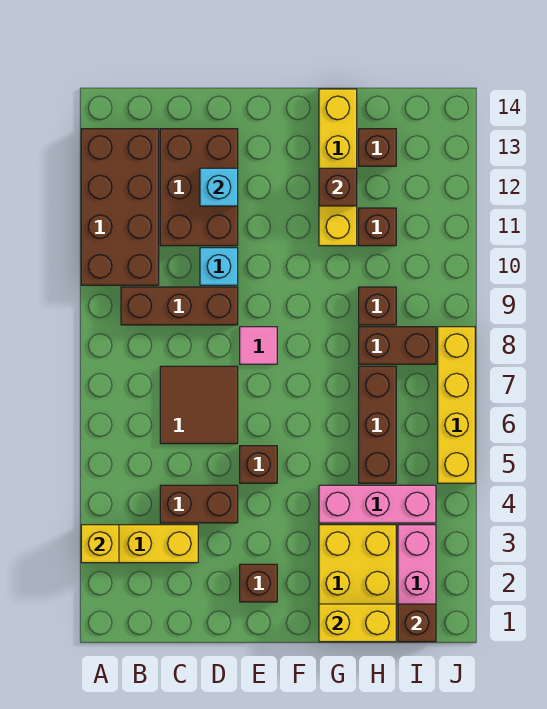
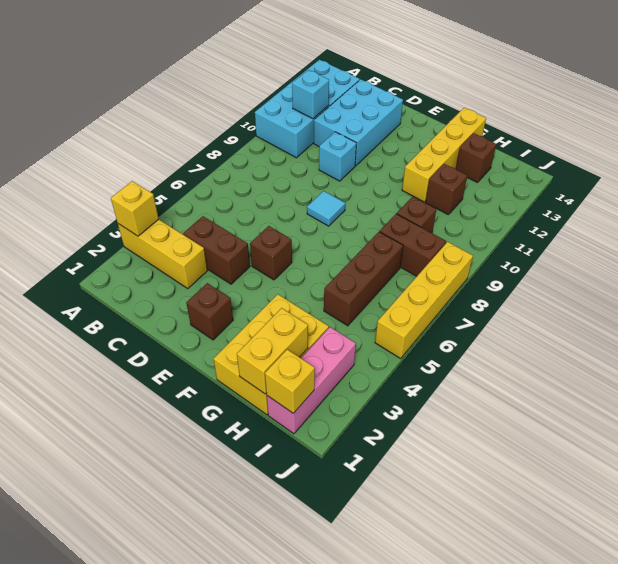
brown brick A10:B13 level 1 -> cyan brick A10:B13 level 1
brown brick B9:D9 level 1 -> none
brown tile C6:D7 level 1 -> none
brown brick C11:D13 level 1 -> cyan brick C11:D13 level 1
cyan brick D12 level 2 -> cyan brick B11 level 2
pink tile E8 level 1 -> cyan tile E8 level 1
yellow brick G1:H1 level 2 -> yellow brick H1:H2 level 2
pink brick G4:I4 level 1 -> none
brown brick G12 level 2 -> none
brown brick I1 level 2 -> yellow brick I1 level 2

